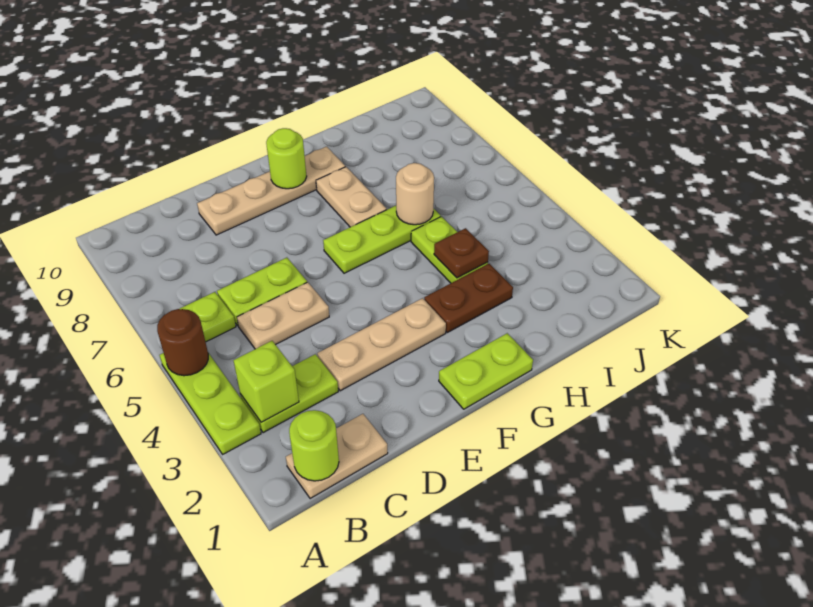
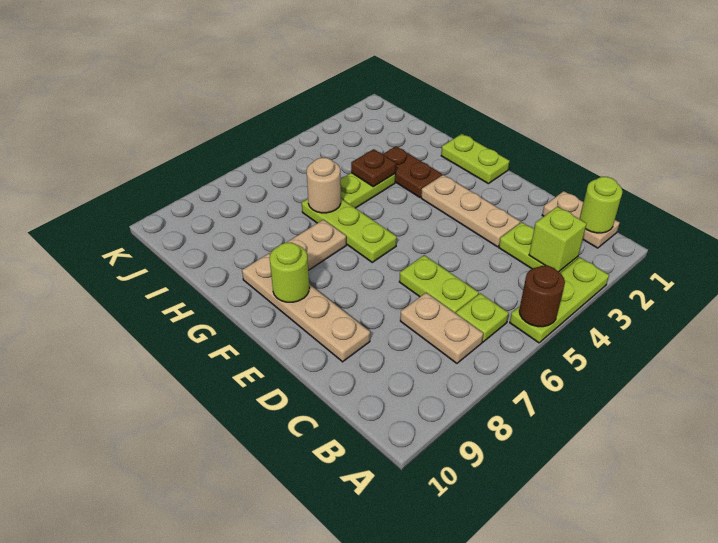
tan plate C5:D5 level 1 -> tan plate B7:C7 level 1

